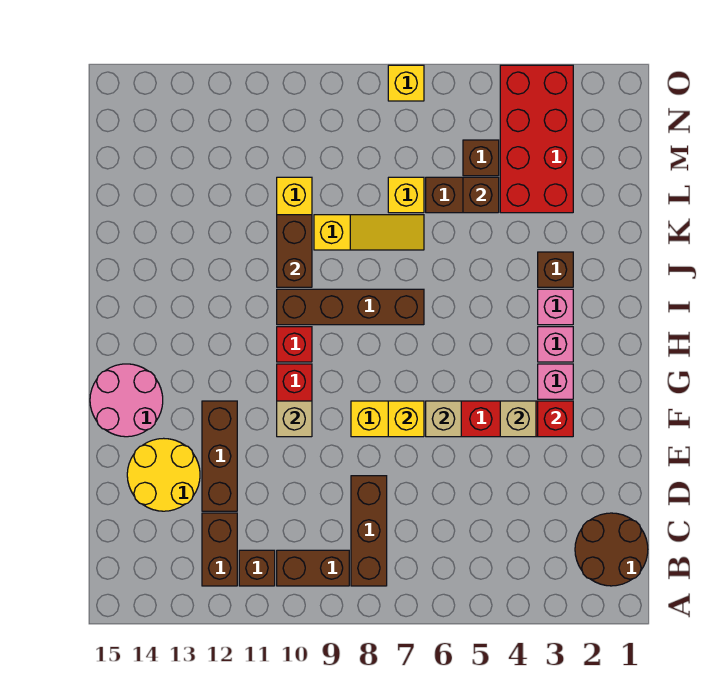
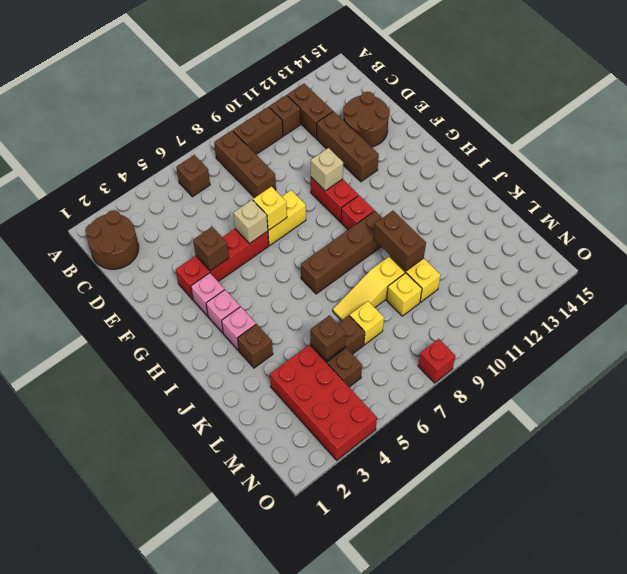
none -> brown brick B6 level 1
yellow round brick D13:E14 level 1 -> brown round brick D13:E14 level 1
red brick F3 level 2 -> red brick O8 level 1
tan brick F4 level 2 -> brown brick F4 level 2
pink round brick F14:G15 level 1 -> none
yellow brick O7 level 1 -> yellow brick L9 level 1

